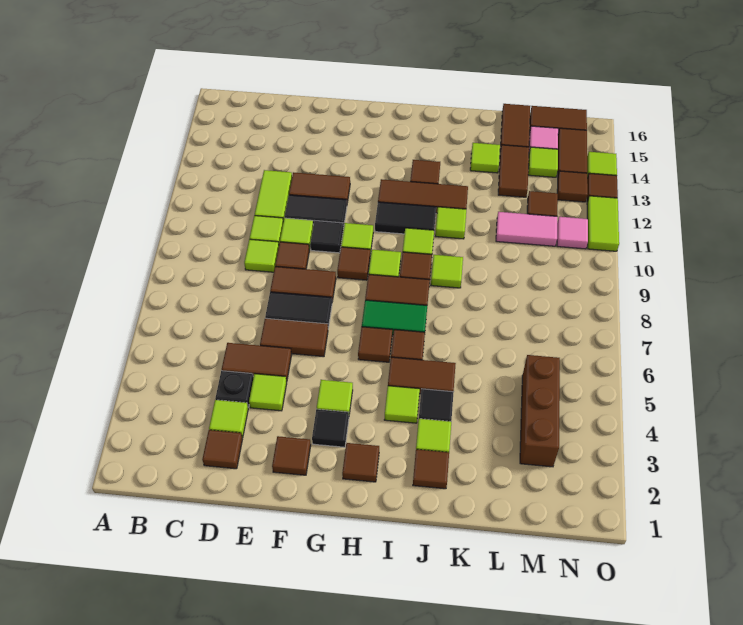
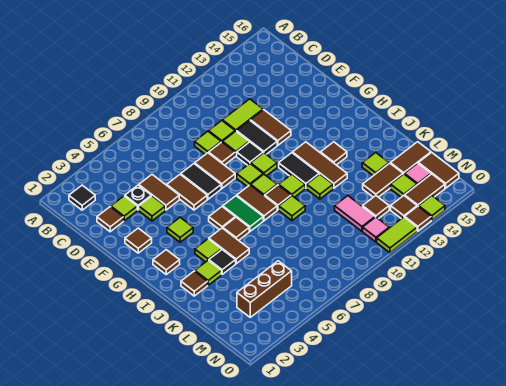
black tile G3 level 1 -> black tile B2 level 1
brown tile G9 level 1 -> lime tile G9 level 1

